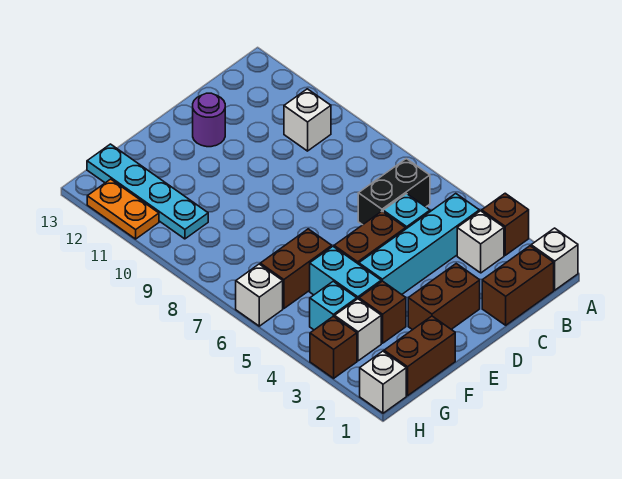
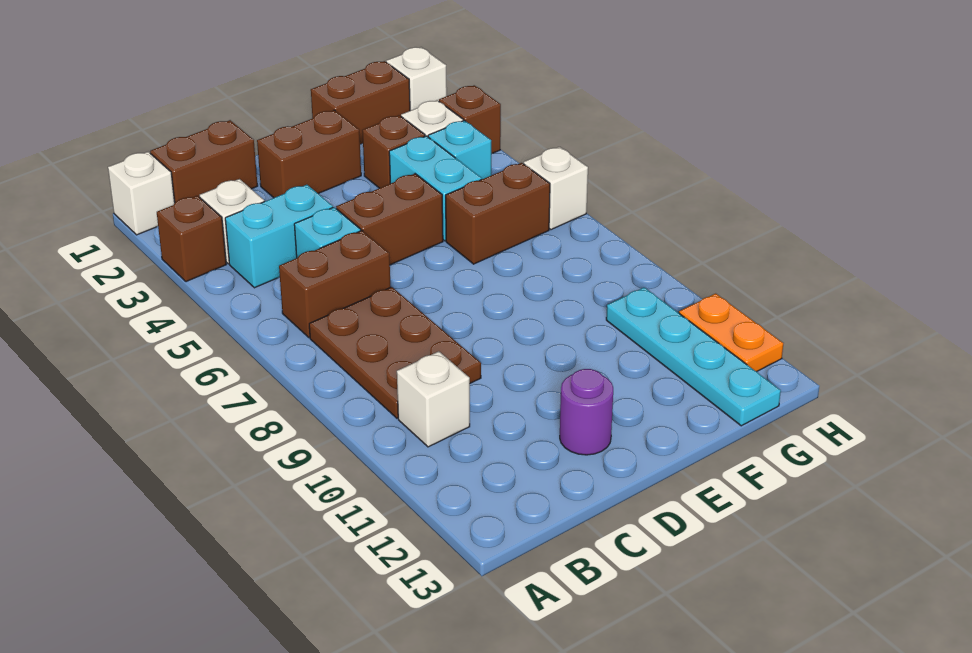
cyan brick B4:E4 level 1 -> cyan brick B4:C4 level 1
black brick B6:C6 level 1 -> brown brick B6:C6 level 1
none -> brown plate B7:C9 level 1

